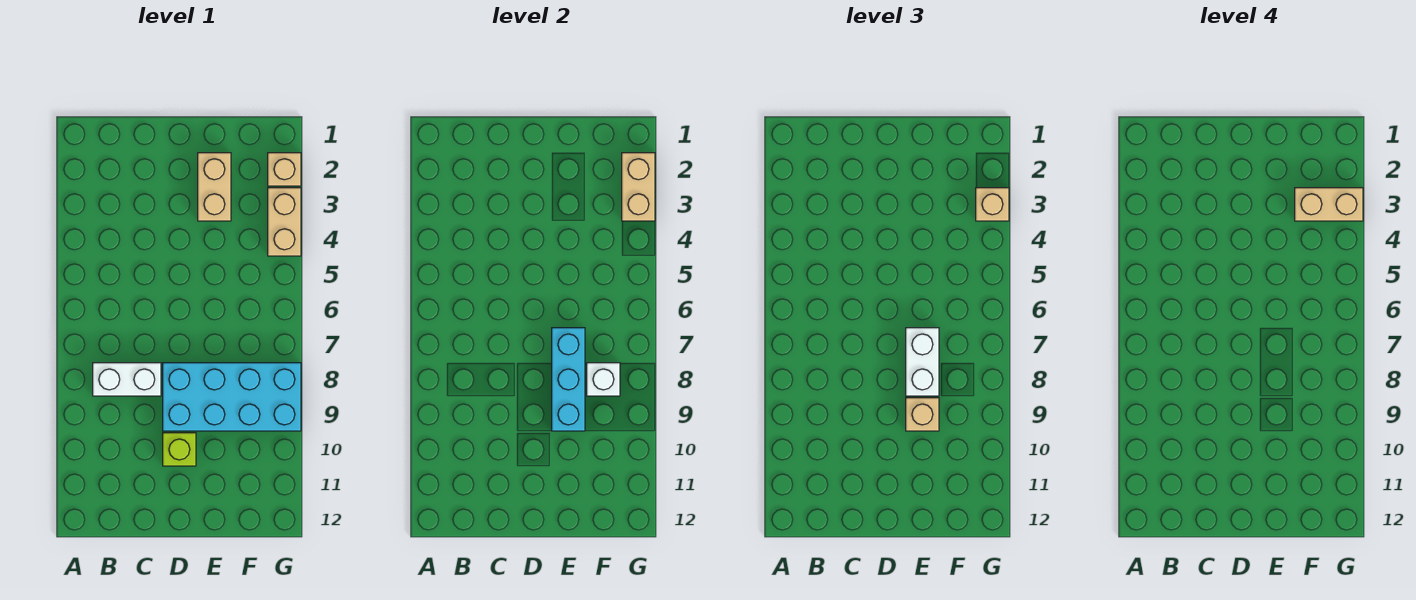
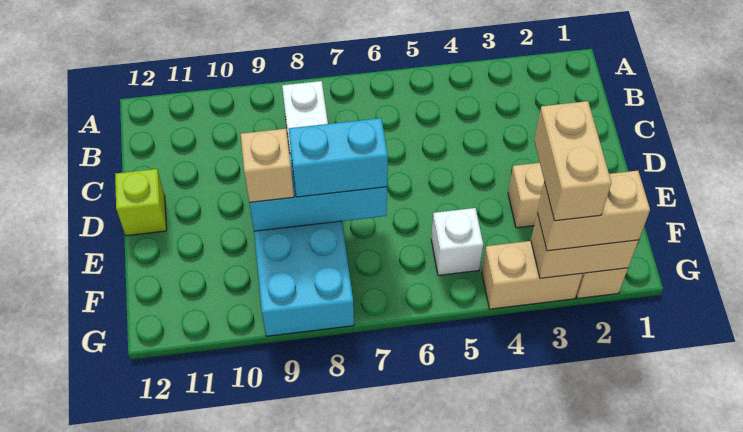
lime brick D10 level 1 -> lime brick D12 level 1
white brick E7:E8 level 3 -> cyan brick E7:E8 level 3
white brick F8 level 2 -> white brick F5 level 1
tan brick G3 level 3 -> tan brick G2:G3 level 3

